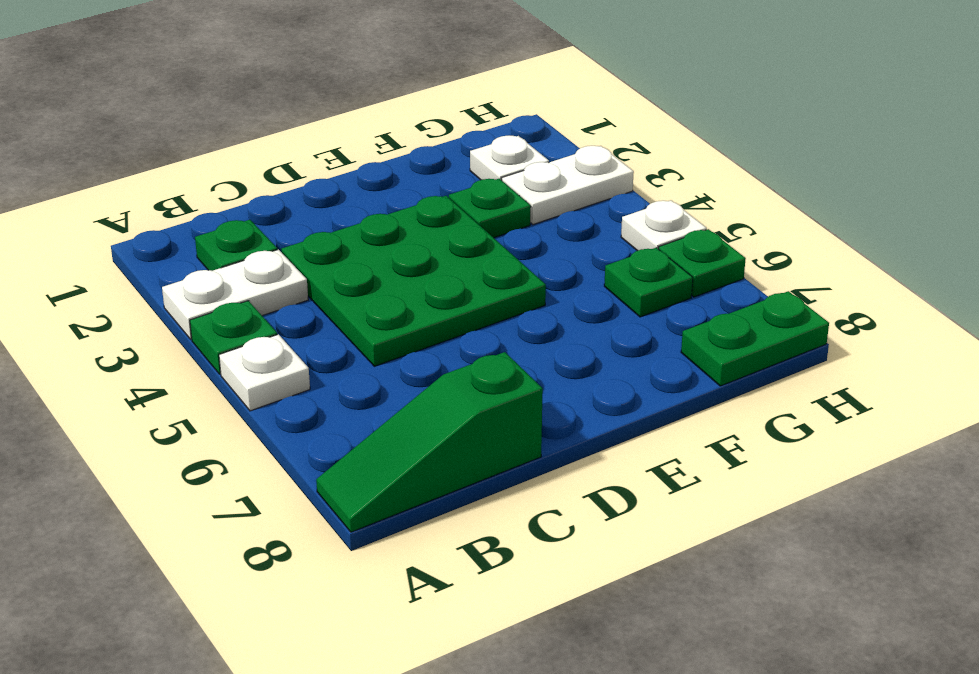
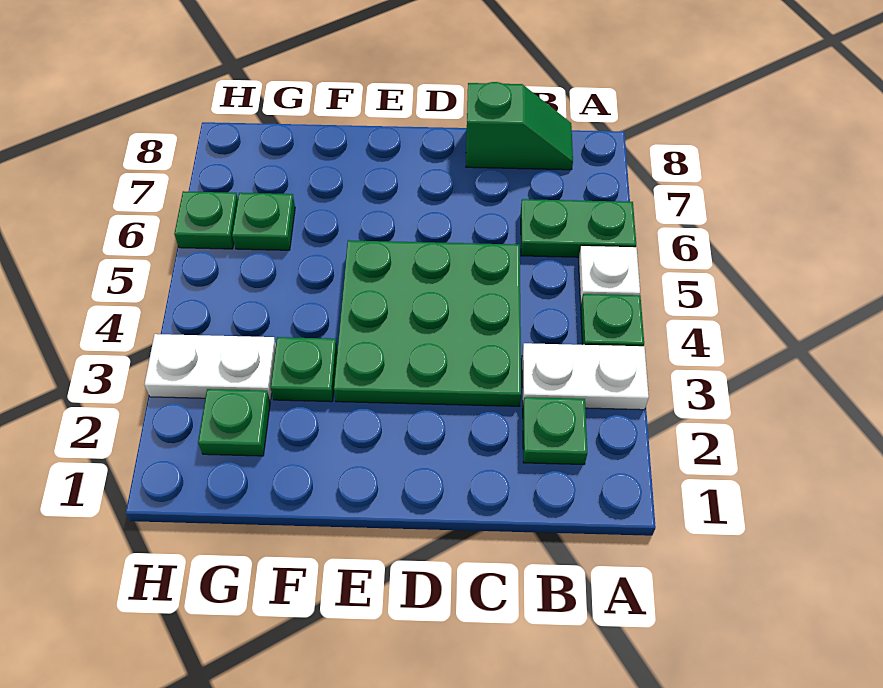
green slope A8:C8 level 1 top C -> green slope B8:C8 level 1 top C
white plate G2 level 1 -> green plate G2 level 1
green plate G8:H8 level 1 -> green plate A6:B6 level 1
white plate H5 level 1 -> none

